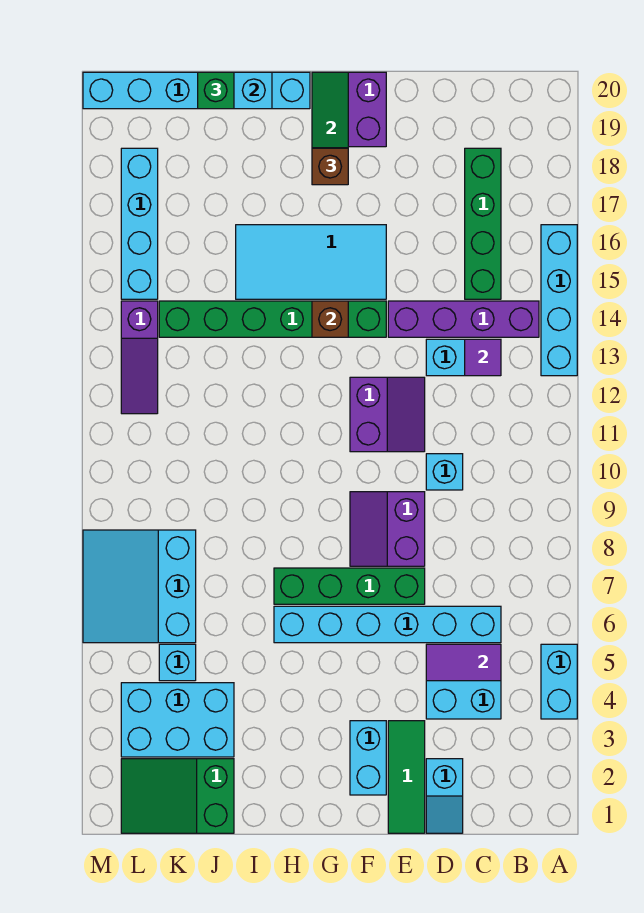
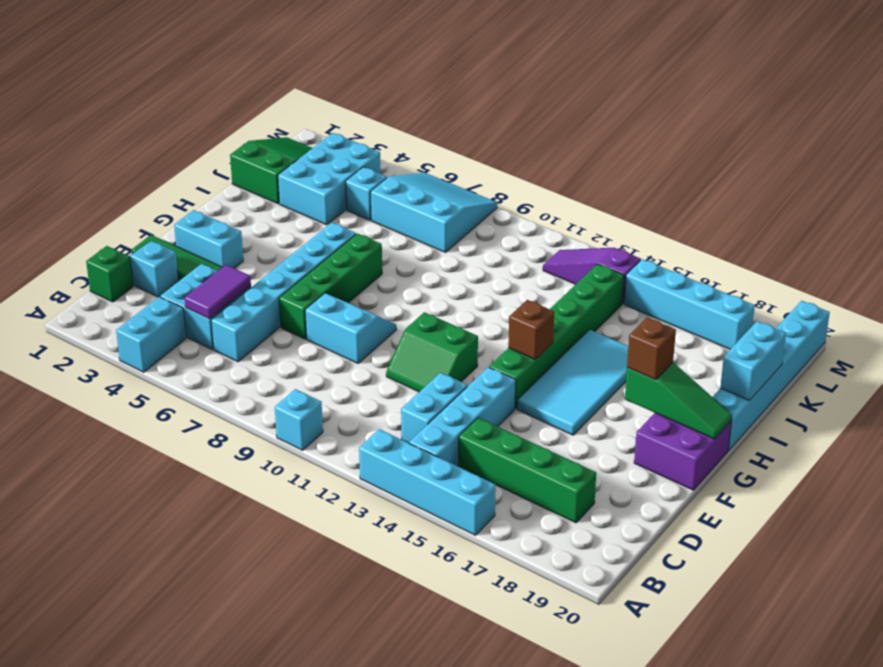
cyan brick A4:A5 level 1 -> cyan brick A4:B4 level 1
purple brick B14:E14 level 1 -> cyan brick B14:E14 level 1
purple tile C13 level 2 -> none
cyan brick D10 level 1 -> cyan brick A10 level 1
purple slope E8:F9 level 1 top E -> cyan slope E8:F9 level 1 top E
purple slope E11:F12 level 1 top F -> green slope E11:F12 level 1 top F
green brick J20 level 3 -> green brick C1 level 1

